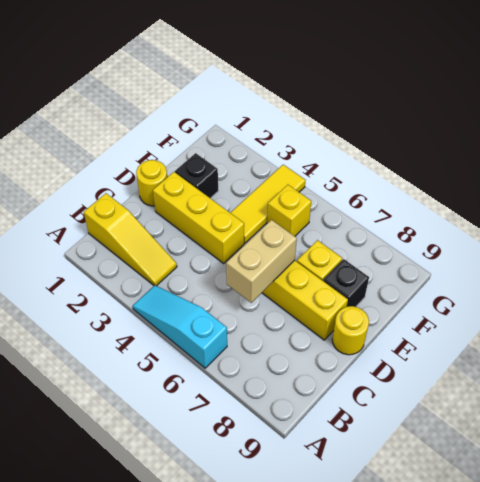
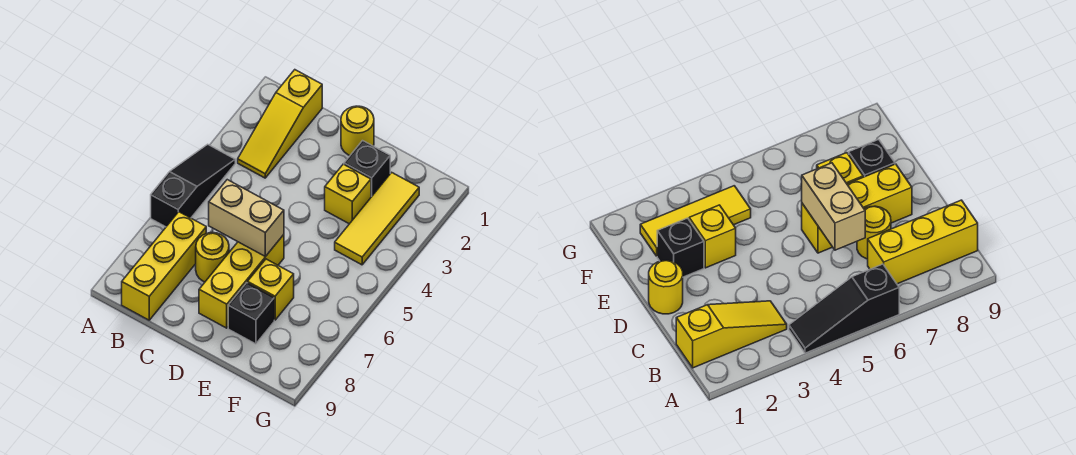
cyan slope A4:A6 level 1 top 6 -> black slope A4:A6 level 1 top 6
yellow brick D2:D4 level 1 -> yellow brick B7:B9 level 1
yellow round brick D9 level 1 -> yellow round brick C7 level 1
yellow tile E4:G4 level 1 -> yellow tile F2:F4 level 1
yellow brick F5 level 1 -> yellow brick E3 level 1

